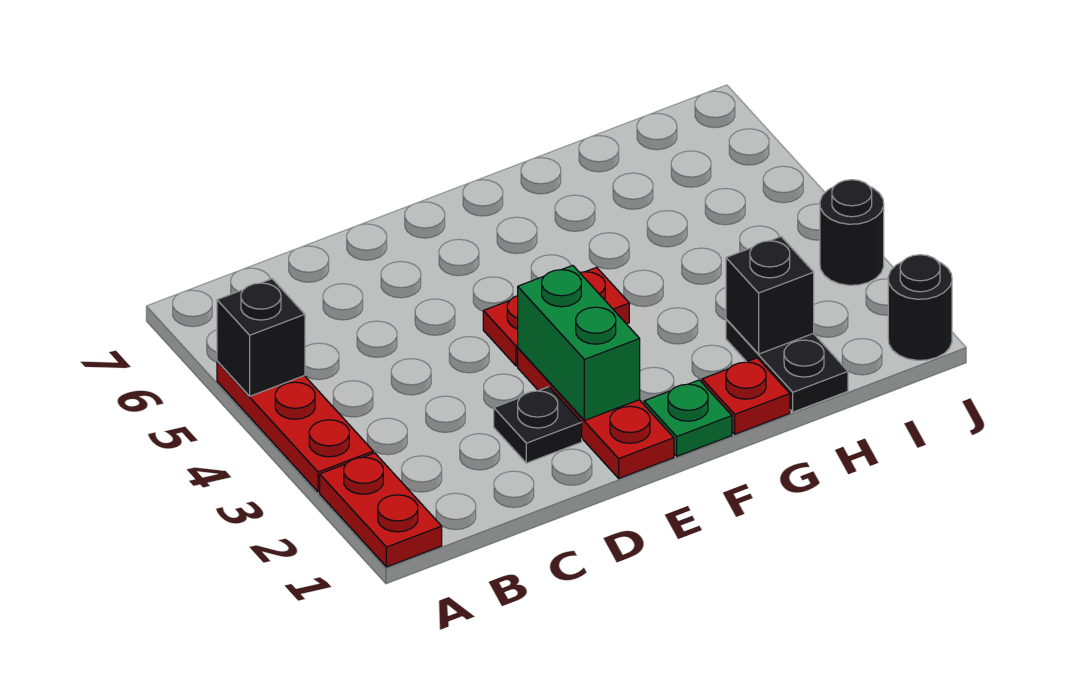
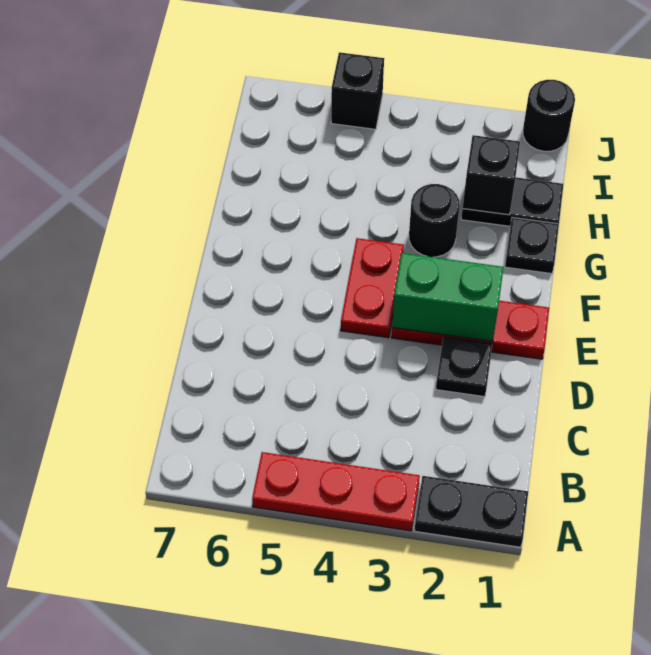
red plate A1:A2 level 1 -> black plate A1:A2 level 1
black brick A5 level 2 -> black brick J5 level 1
green plate F1 level 1 -> none
red plate G1 level 1 -> black plate G1 level 1
black round brick J3 level 1 -> black round brick G3 level 1

